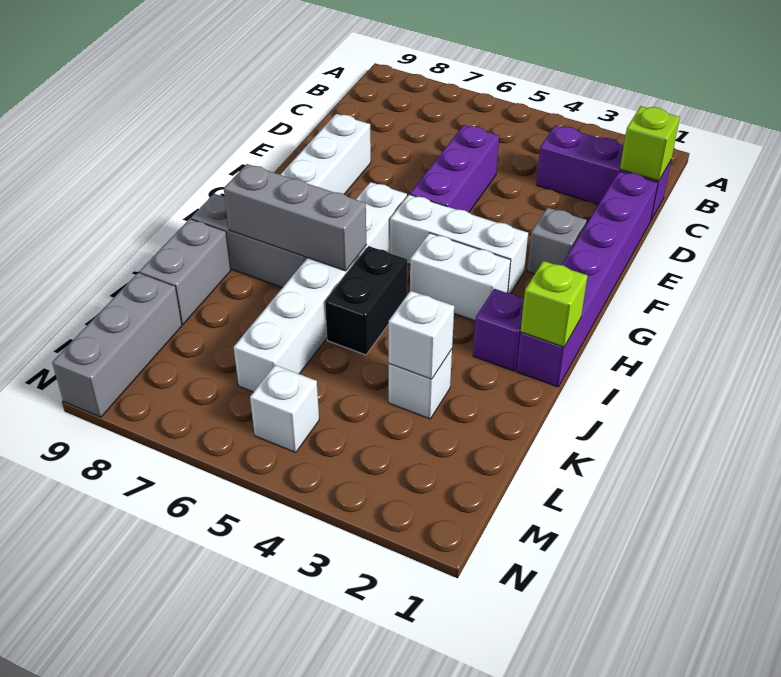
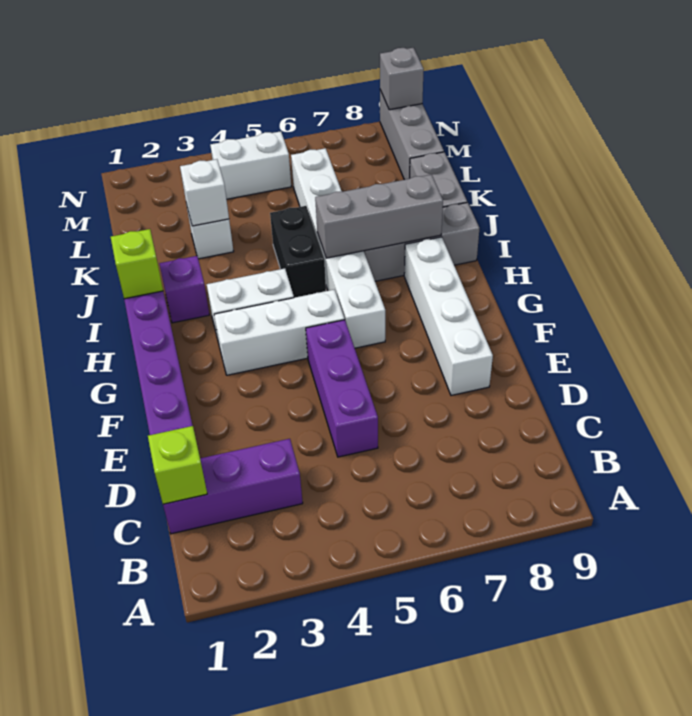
grey brick F2 level 1 -> grey brick N9 level 2
white brick M5 level 1 -> white brick M4:M5 level 1

